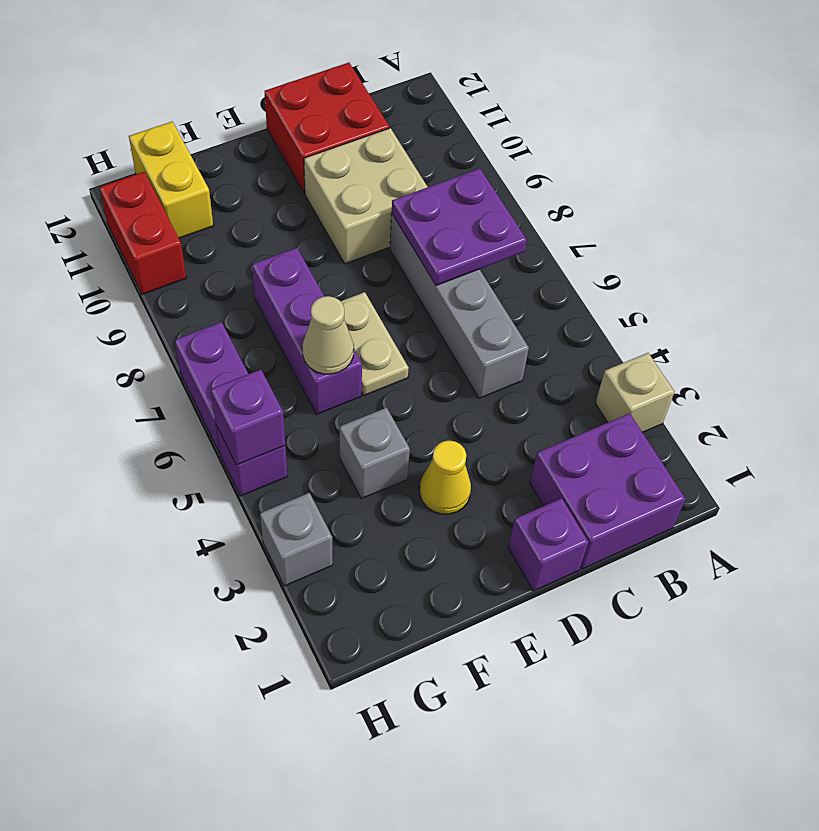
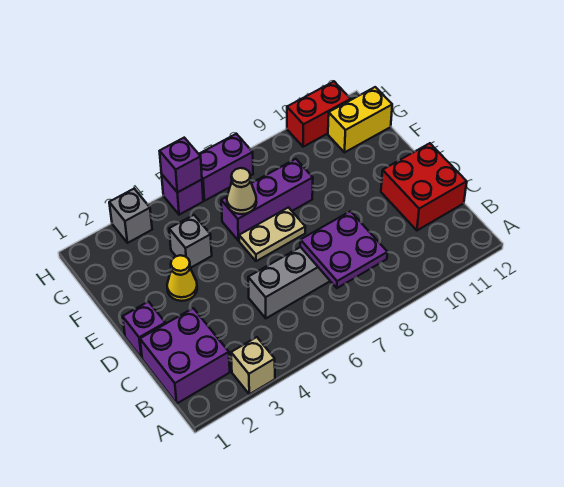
tan brick C9:D10 level 1 -> none

